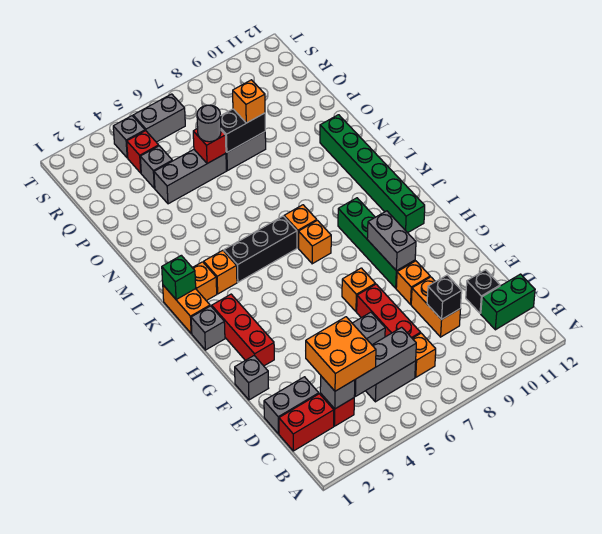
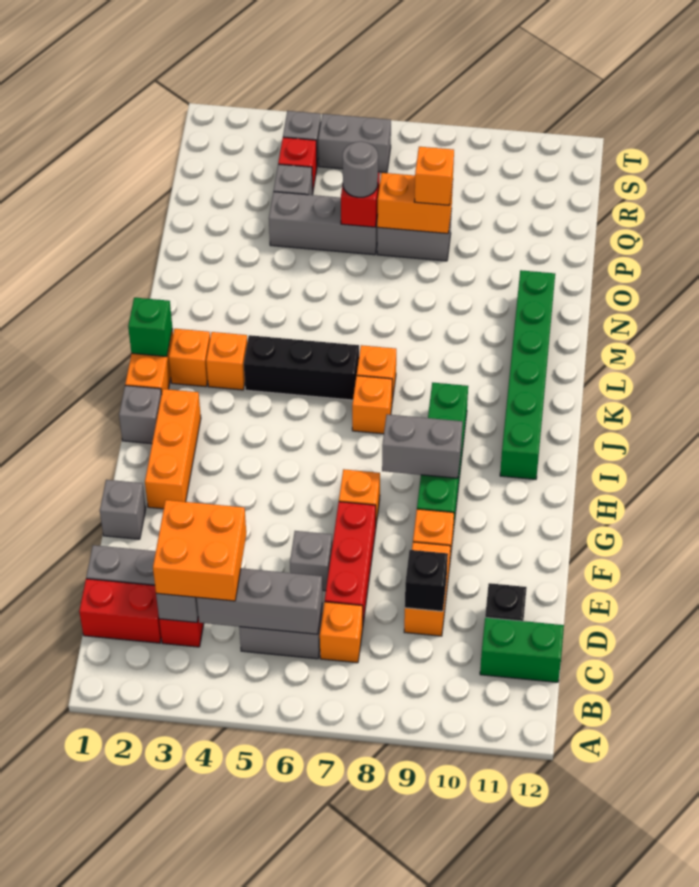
red brick G2:I2 level 1 -> orange brick G2:I2 level 1
grey brick G9:H9 level 2 -> grey brick H8:H9 level 2
black brick P7:P8 level 2 -> orange brick P7:P8 level 2

